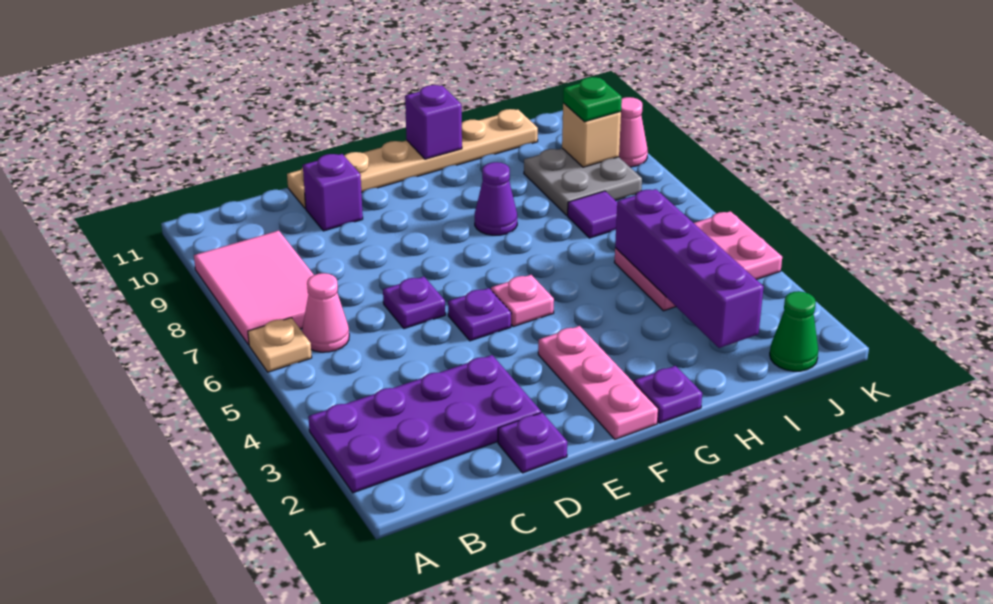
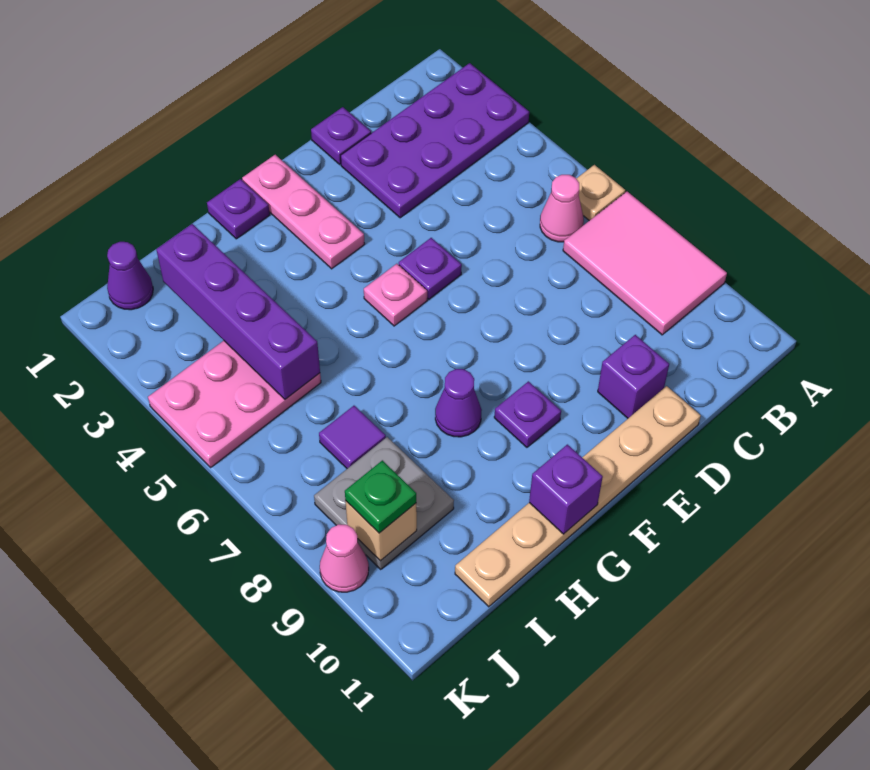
purple plate D6 level 1 -> purple plate F9 level 1
green cone J1 level 1 -> purple cone J1 level 1

